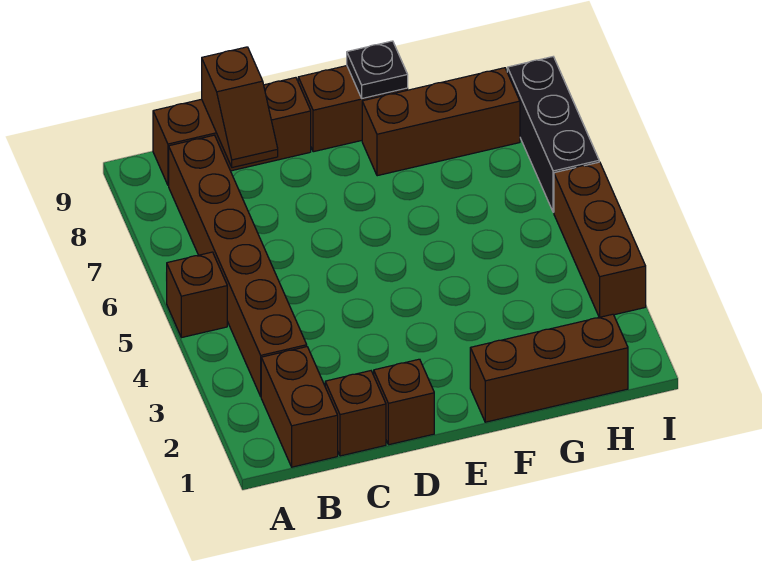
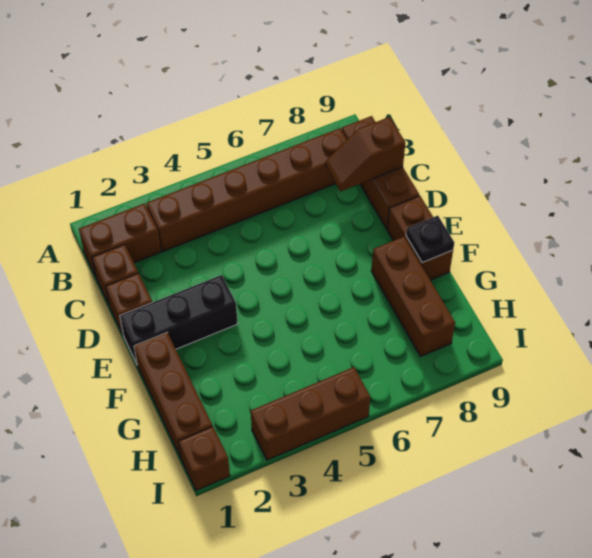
brown brick A5 level 1 -> brown brick I1 level 1
black brick I6:I8 level 1 -> black brick E1:E3 level 1

